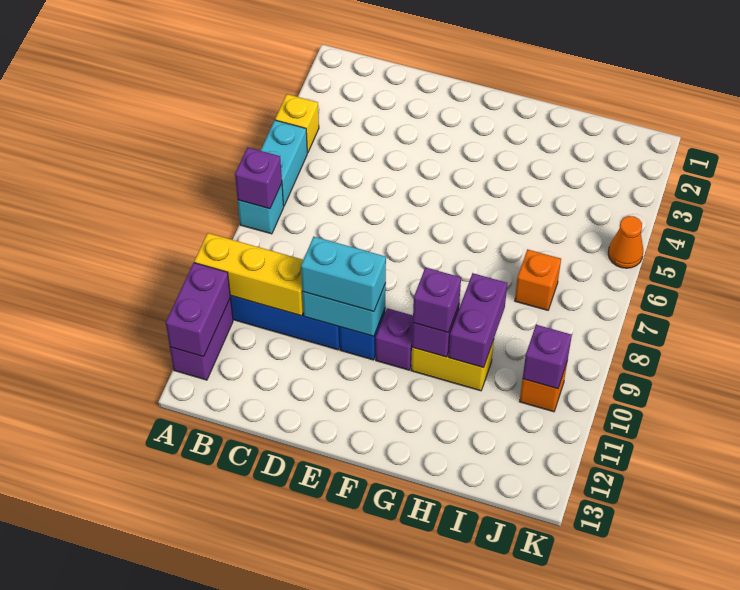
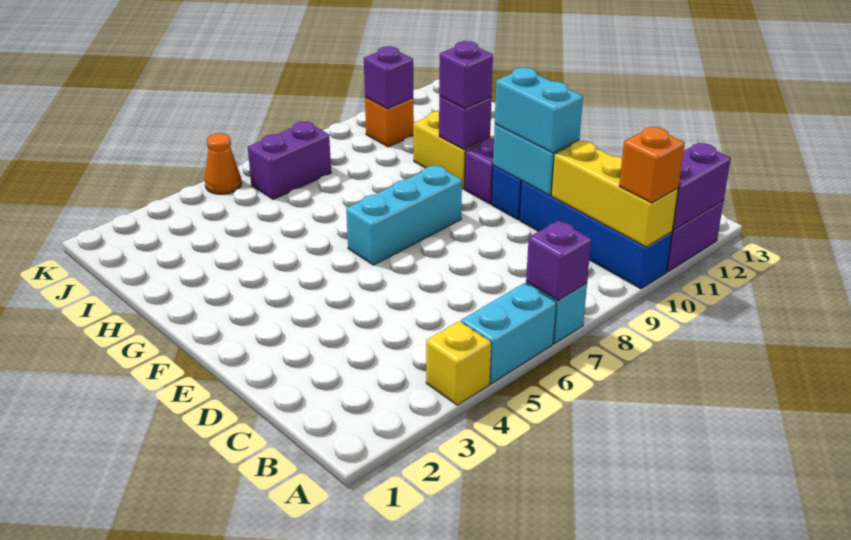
none -> cyan brick F6:F8 level 1
purple brick H9:H10 level 2 -> purple brick J6:J7 level 1
orange brick I7 level 1 -> orange brick A10 level 3

